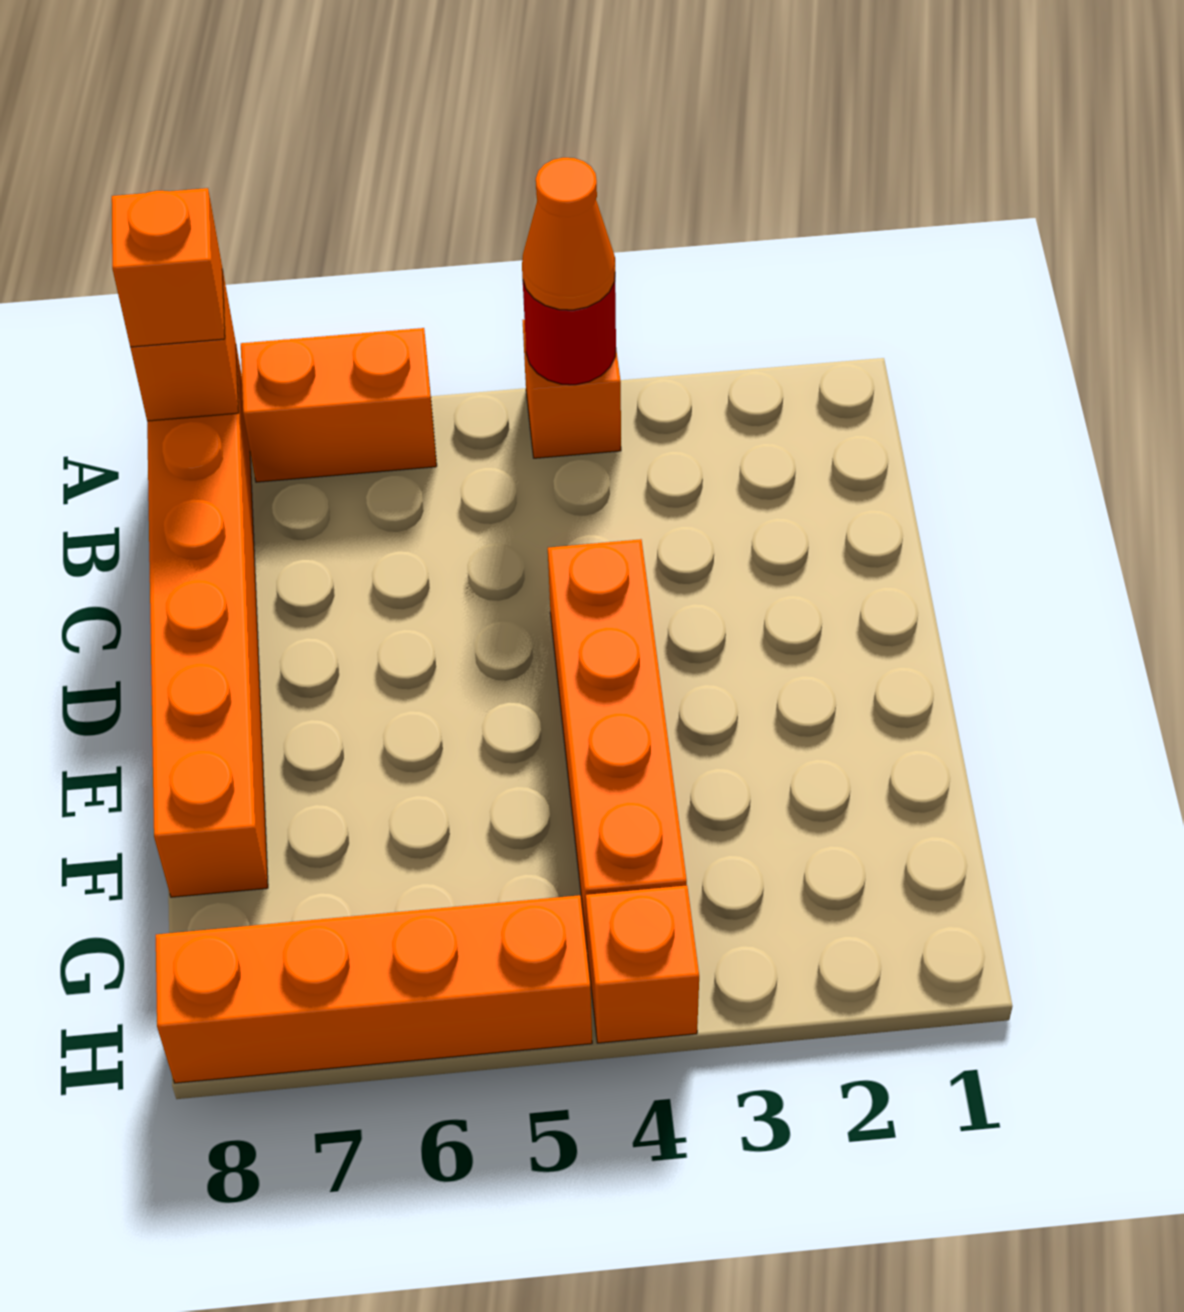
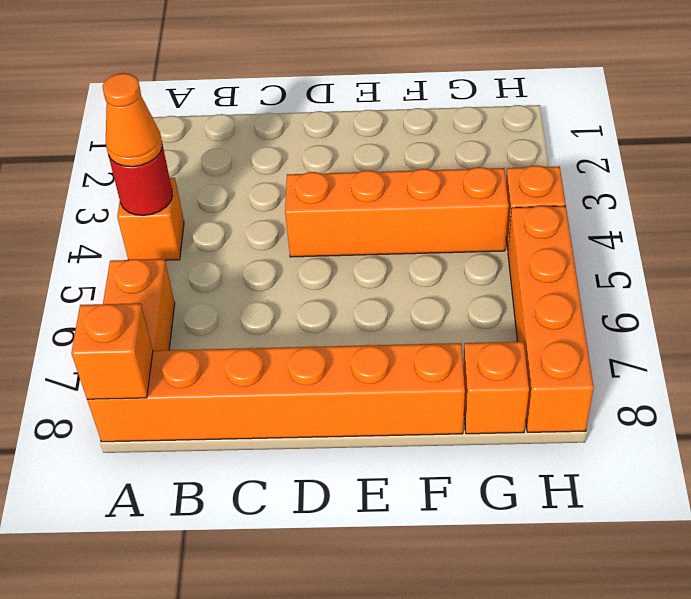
orange brick A8 level 3 -> orange brick G8 level 1

